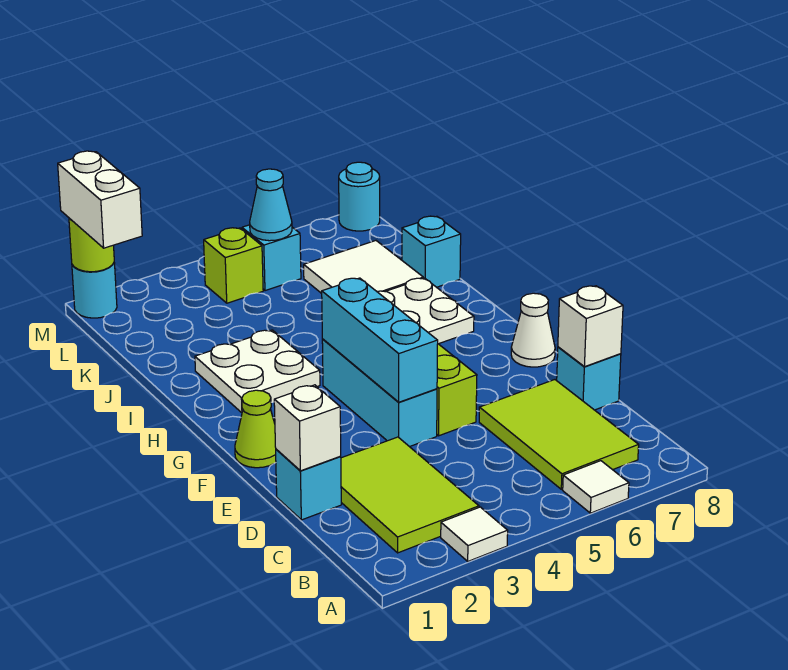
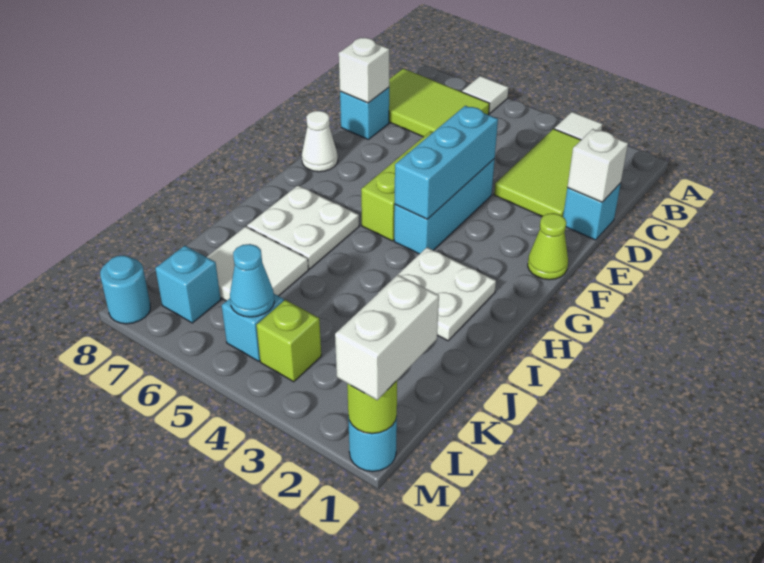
lime tile B6:D7 level 1 -> lime tile B6:C8 level 1
cyan brick J8 level 1 -> cyan brick L7 level 1

